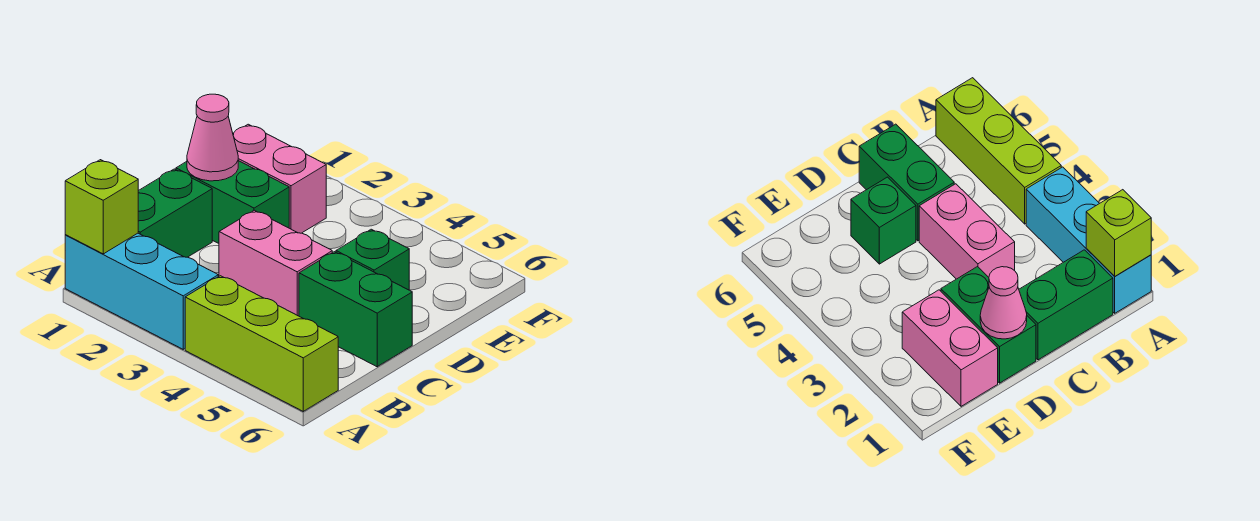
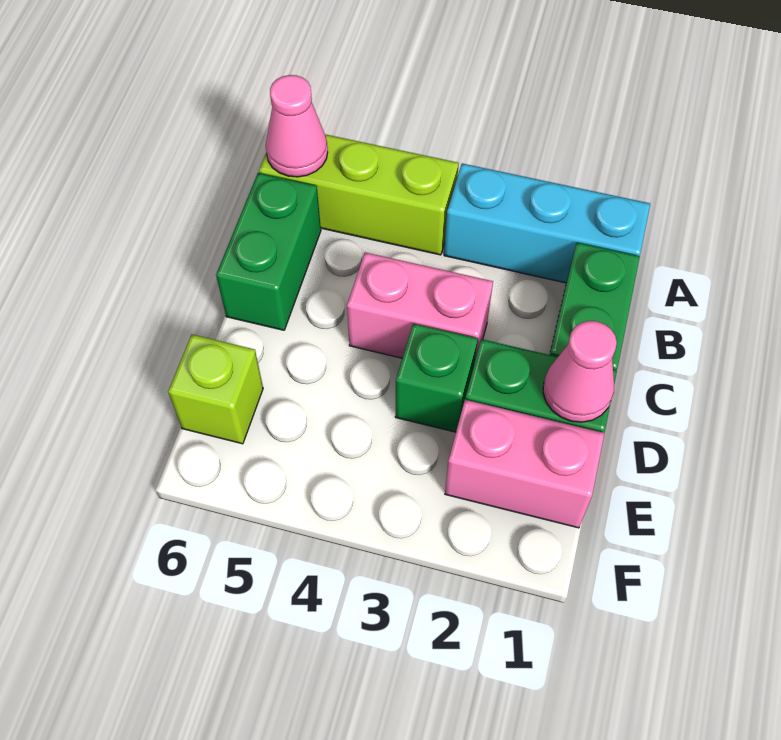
lime brick A1 level 2 -> lime brick E6 level 1
none -> pink cone A6 level 2
green brick C5:C6 level 1 -> green brick B6:C6 level 1
green brick D5 level 1 -> green brick D3 level 1

